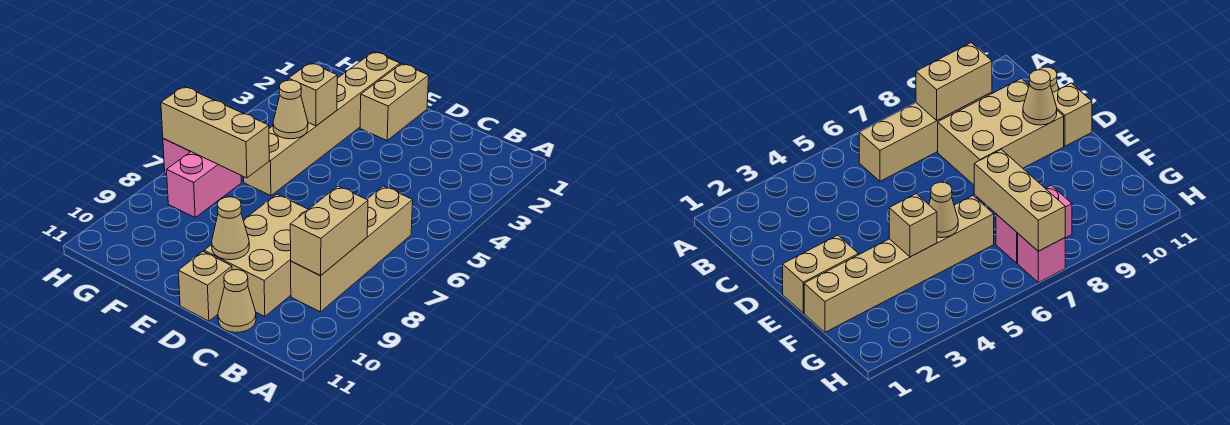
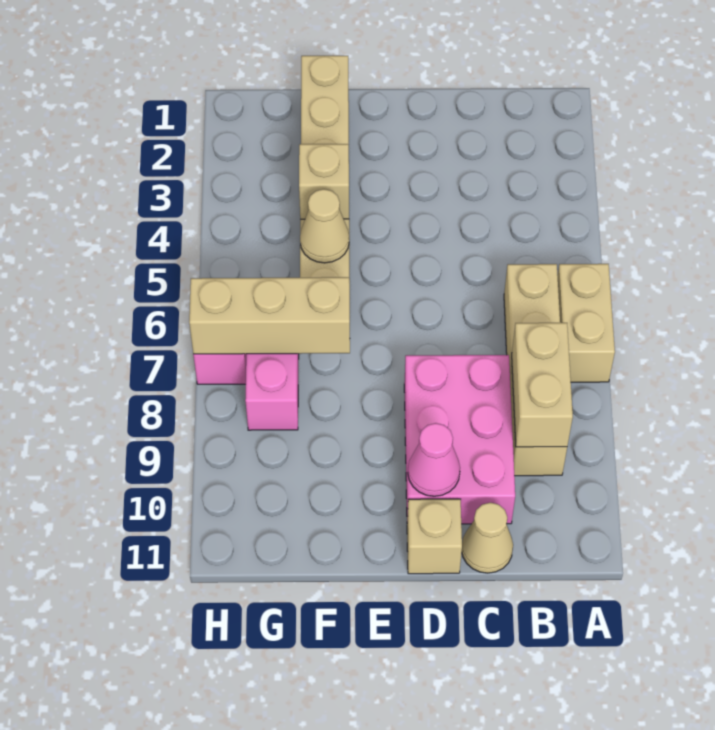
tan brick C8:D10 level 1 -> pink brick C8:D10 level 1
tan cone D10 level 2 -> pink cone D10 level 2
tan brick E1:E2 level 1 -> tan brick A6:A7 level 1

